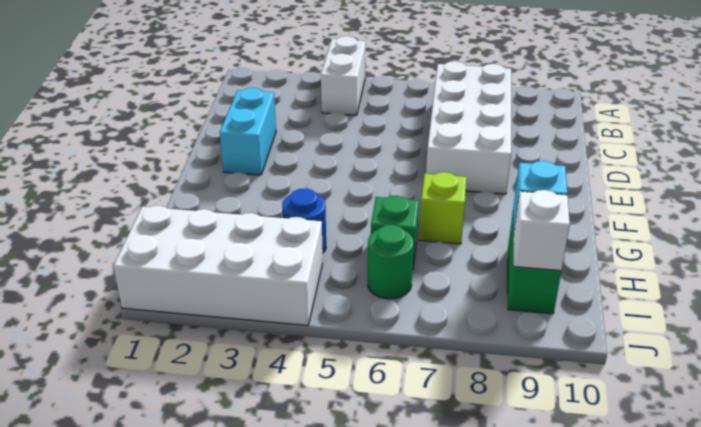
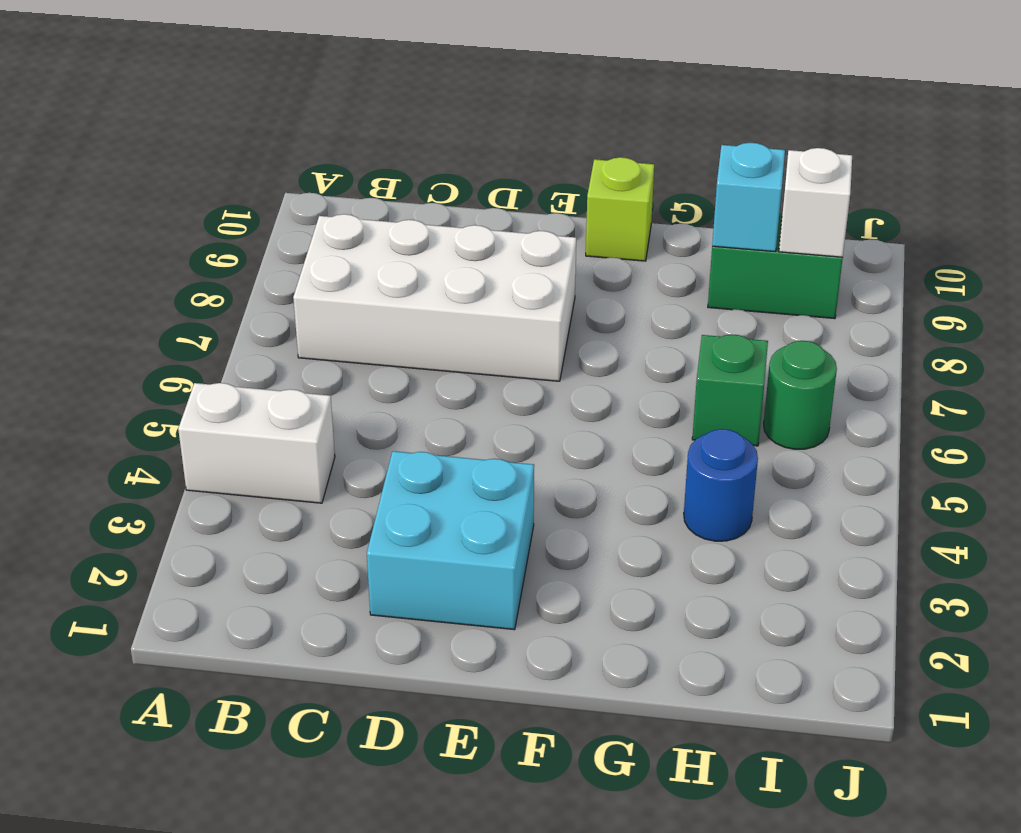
cyan brick D2:E2 level 1 -> cyan brick D2:E3 level 1
lime brick G7 level 1 -> lime brick F10 level 1
white brick I1:J4 level 1 -> none

